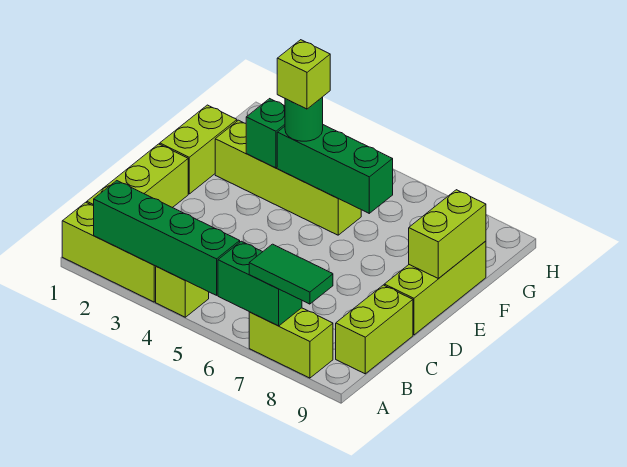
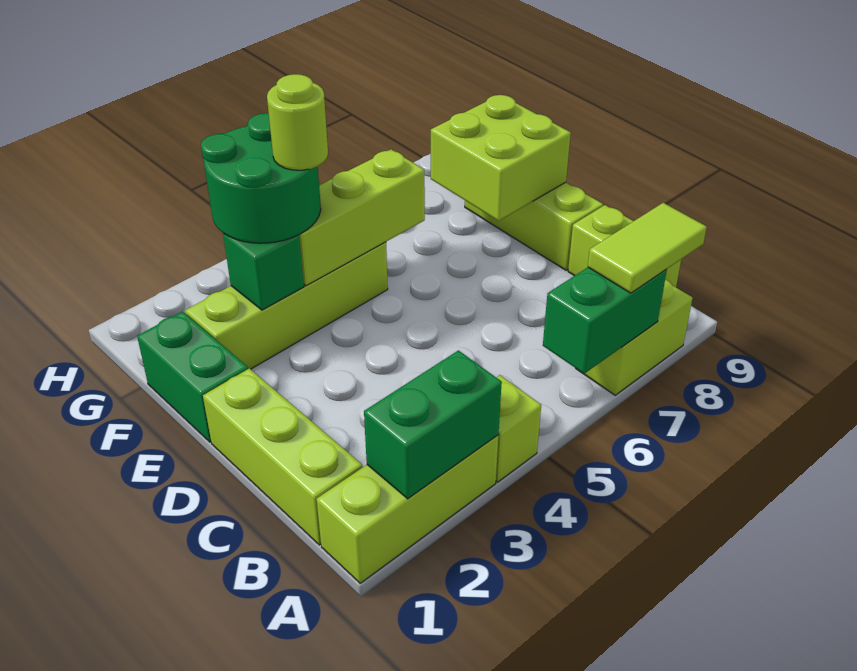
green brick A2:A5 level 2 -> green brick A2:A3 level 2
green tile A7:A8 level 3 -> lime tile A7:A8 level 3
lime brick E1:F1 level 1 -> green brick E1:F1 level 1
lime brick E9:F9 level 2 -> lime brick E8:F9 level 2
green brick F4:F6 level 2 -> lime brick F4:F6 level 2
green round brick F4 level 3 -> green round brick F3:G4 level 3
lime brick F4 level 4 -> lime round brick F4 level 4

